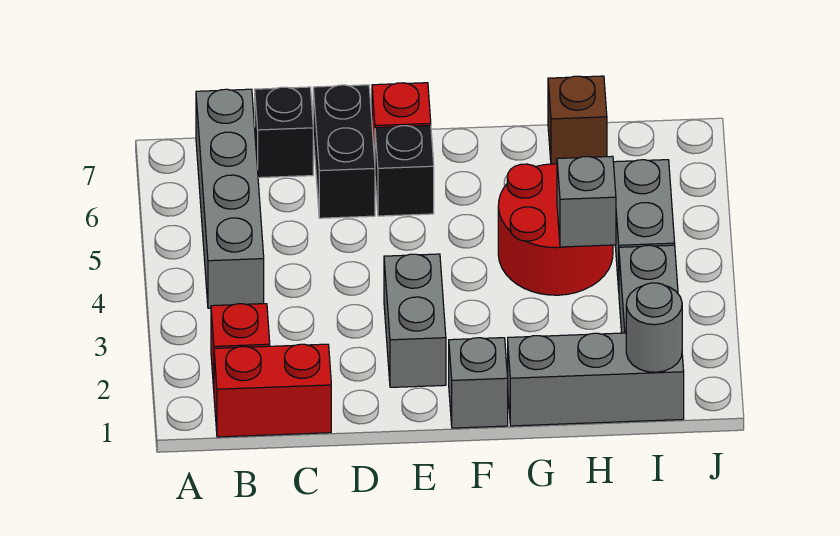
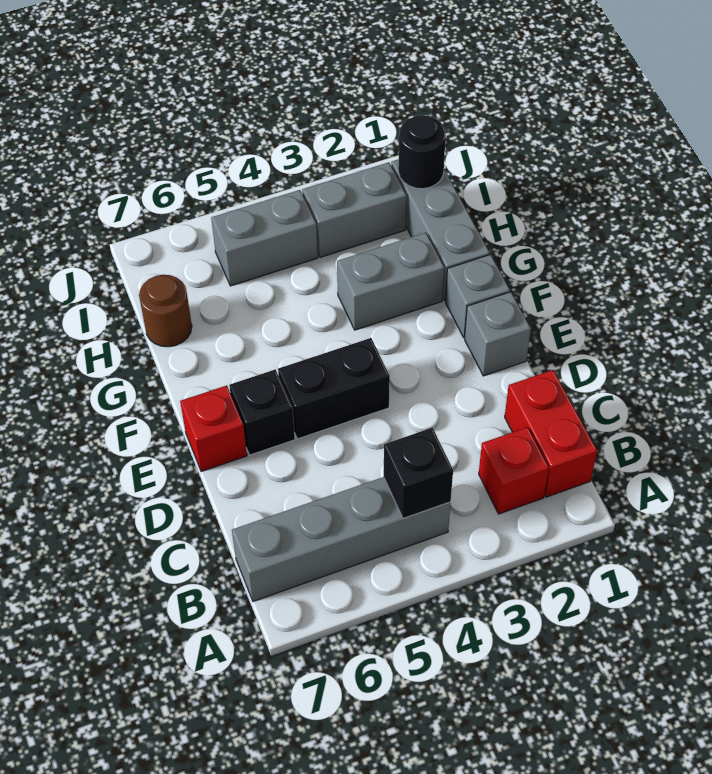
black brick C7 level 1 -> black brick B4 level 2
black brick D6:D7 level 1 -> black brick E4:E5 level 1
grey brick E2:E3 level 1 -> grey brick G2:G3 level 1
red round brick G4:H5 level 1 -> none
grey brick H4 level 2 -> grey brick E1 level 1
brown brick H7 level 1 -> brown round brick H7 level 1
grey round brick I1 level 2 -> black round brick I1 level 2

